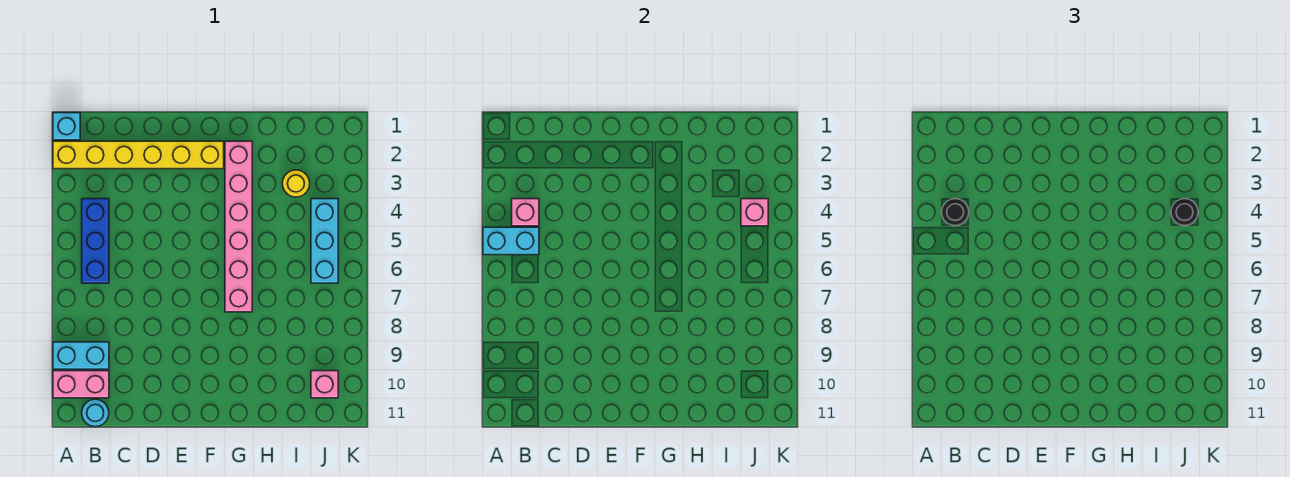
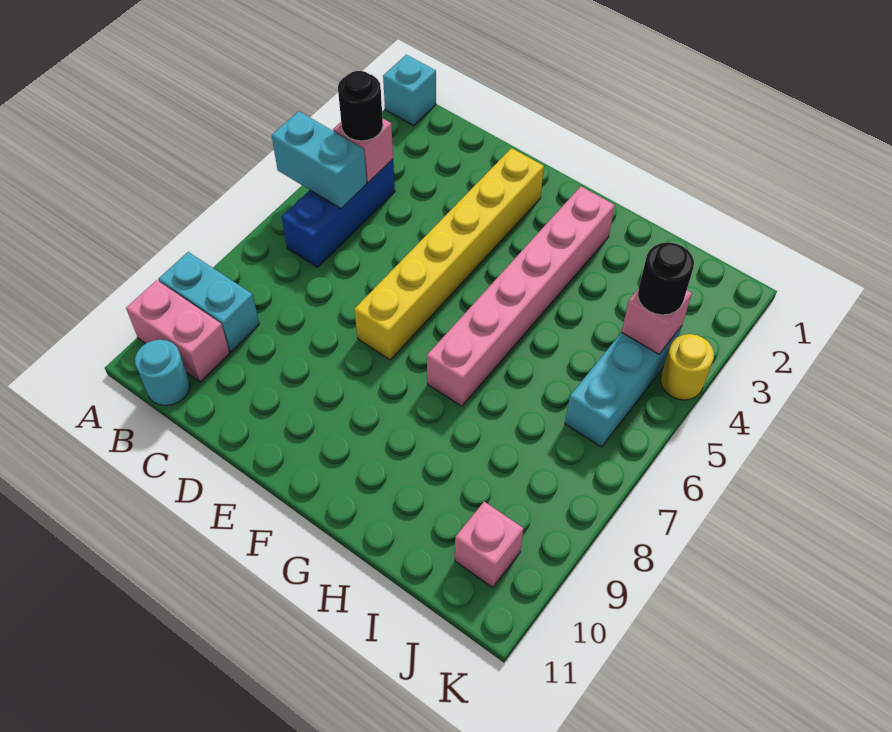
yellow brick A2:F2 level 1 -> yellow brick E2:E7 level 1
yellow round brick I3 level 1 -> yellow round brick K4 level 1

